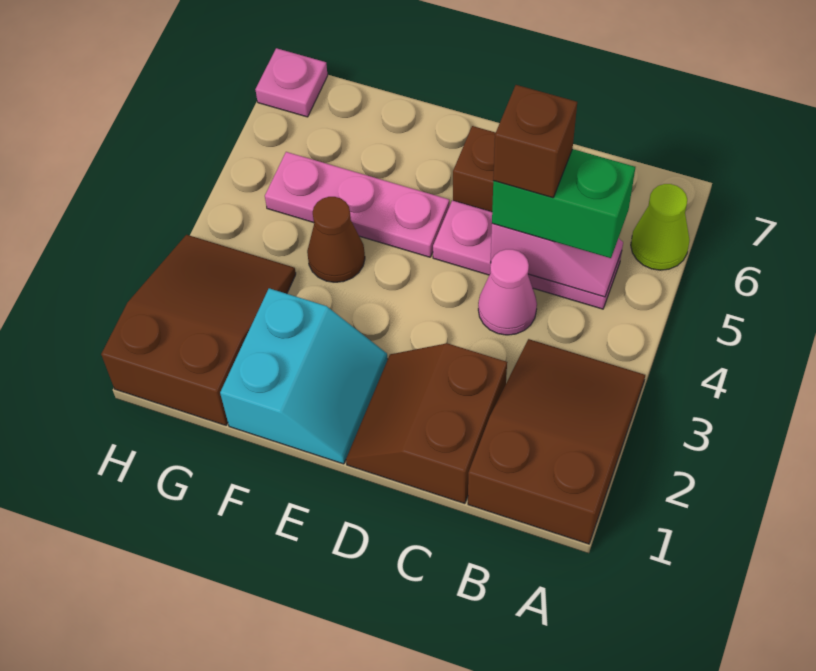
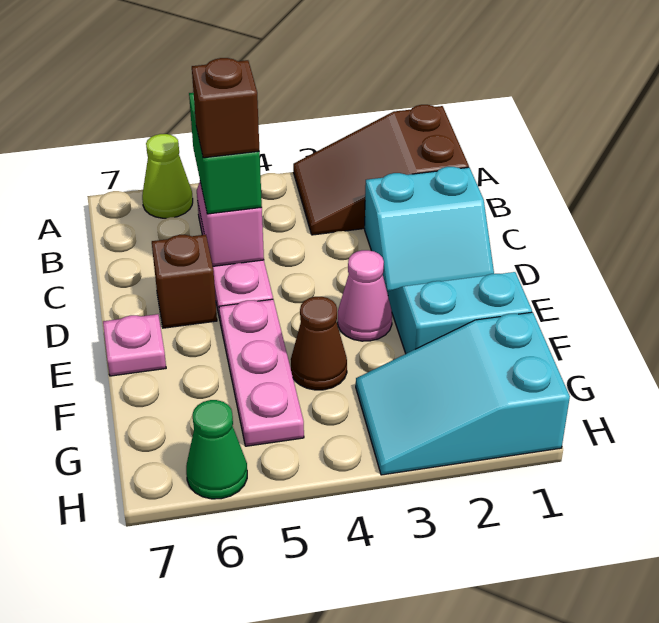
brown slope C1:D2 level 1 top C -> cyan slope C1:D2 level 1 top C
pink cone C4 level 1 -> pink cone E3 level 1
brown slope G1:H3 level 1 top 1 -> cyan slope G1:H3 level 1 top 1
none -> green cone H6 level 1
pink plate H7 level 1 -> pink plate E7 level 1

